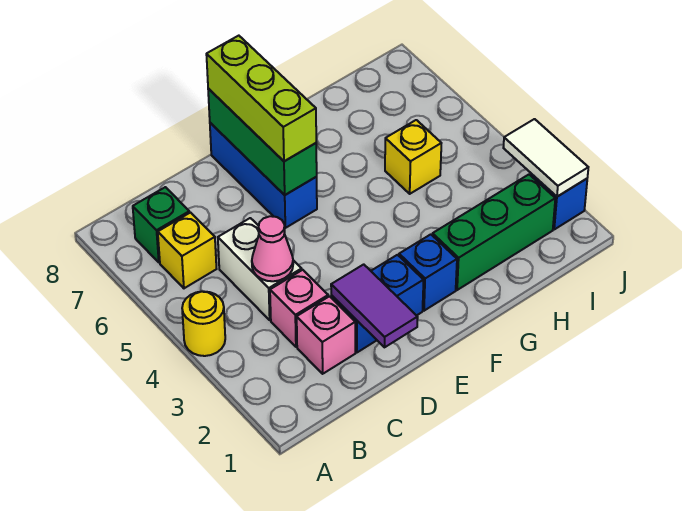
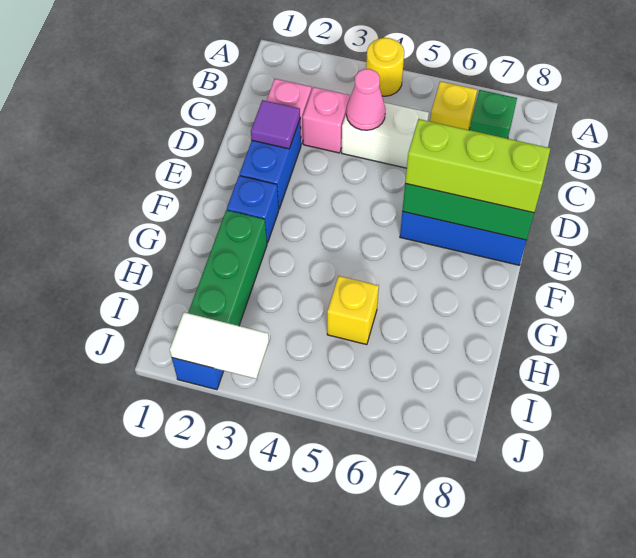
purple tile D1:D2 level 2 -> purple tile D2 level 2

